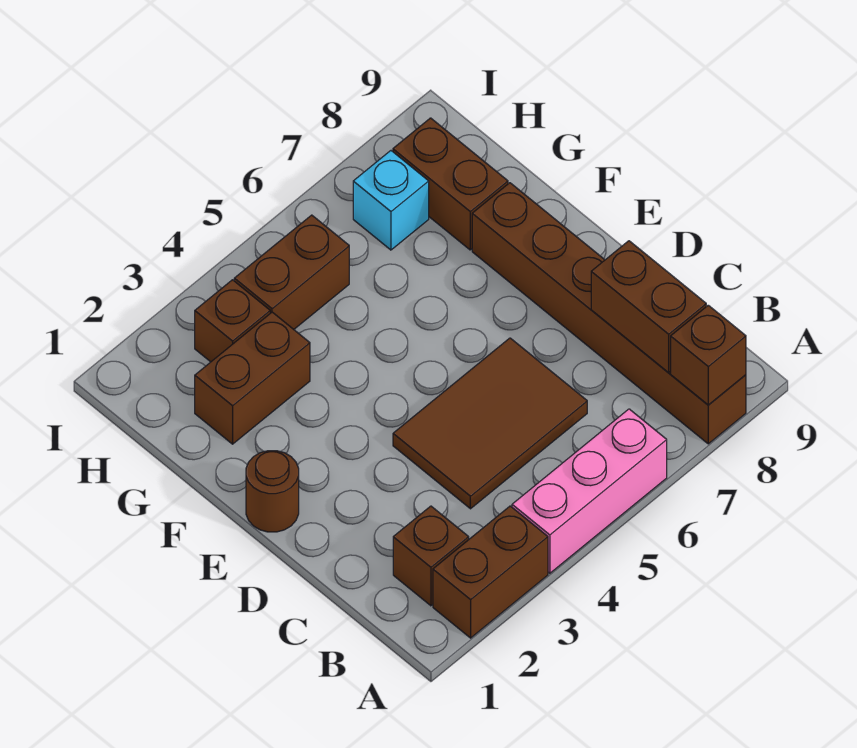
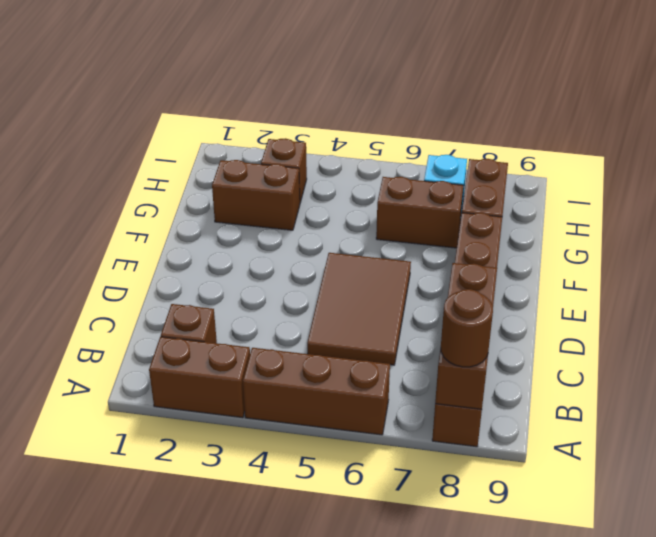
pink brick A4:A6 level 1 -> brown brick A4:A6 level 1
brown tile C4:D6 level 1 -> brown tile C5:E6 level 1
brown round brick E1 level 1 -> brown round brick A8 level 3
brown brick H4:H5 level 1 -> brown brick G6:G7 level 1

